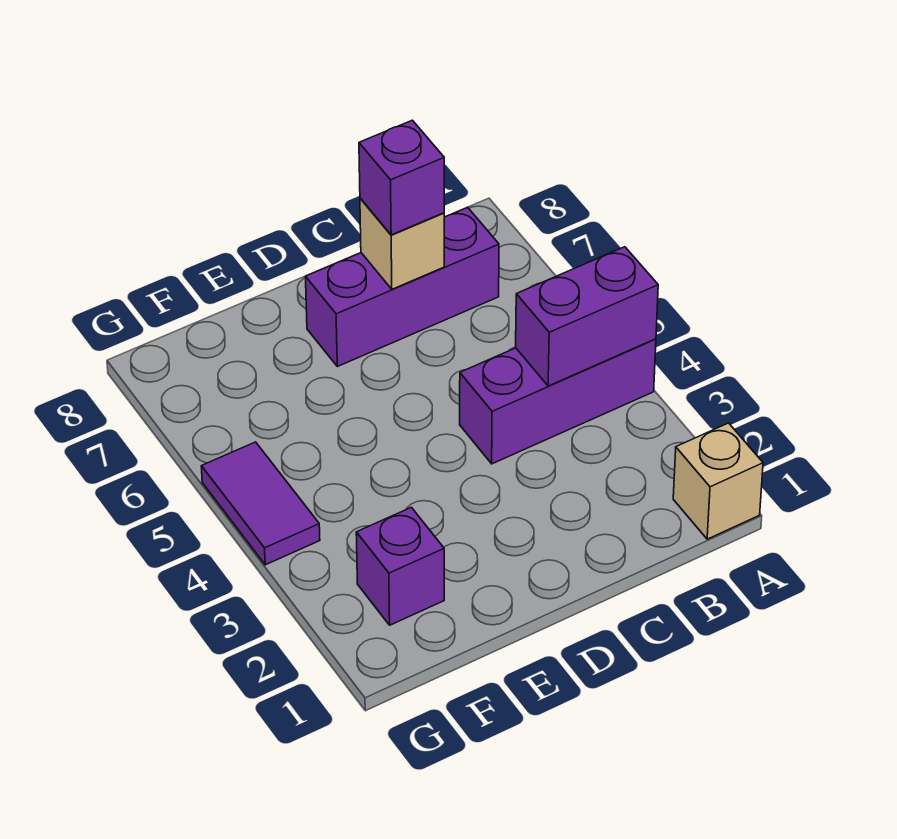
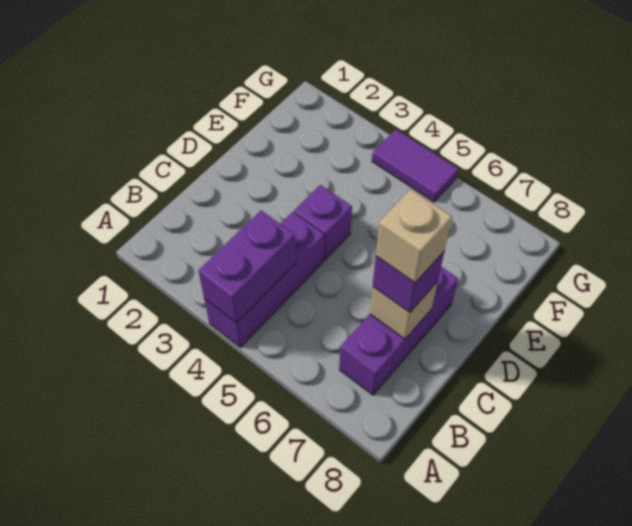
tan brick A1 level 1 -> tan brick C7 level 4
purple brick F2 level 1 -> purple brick D4 level 1

